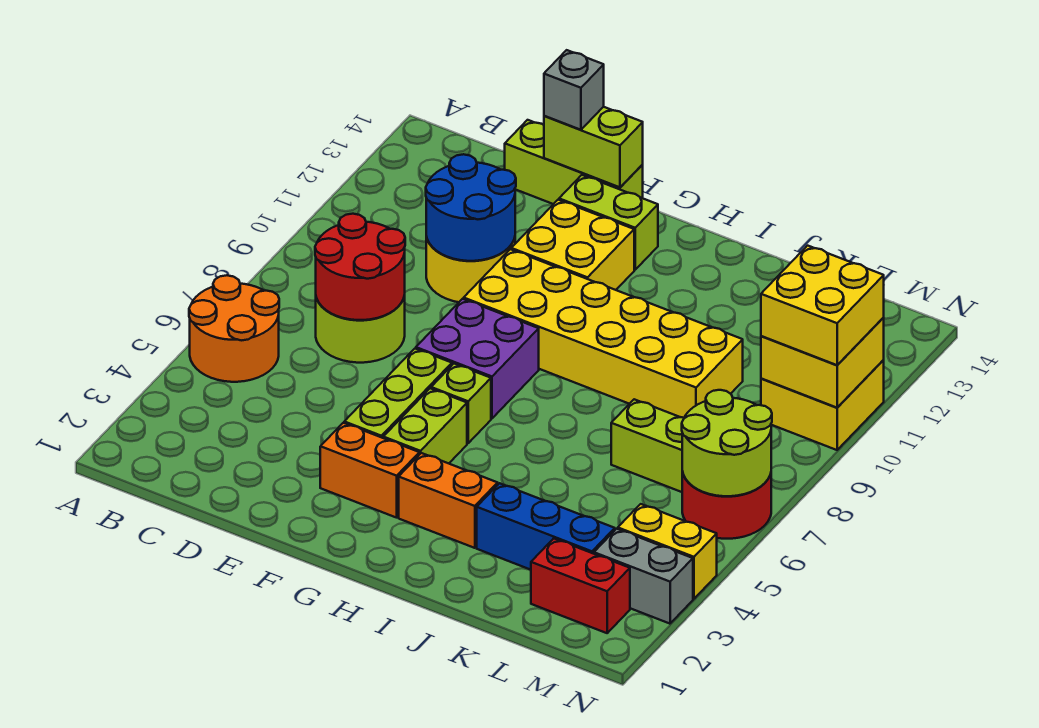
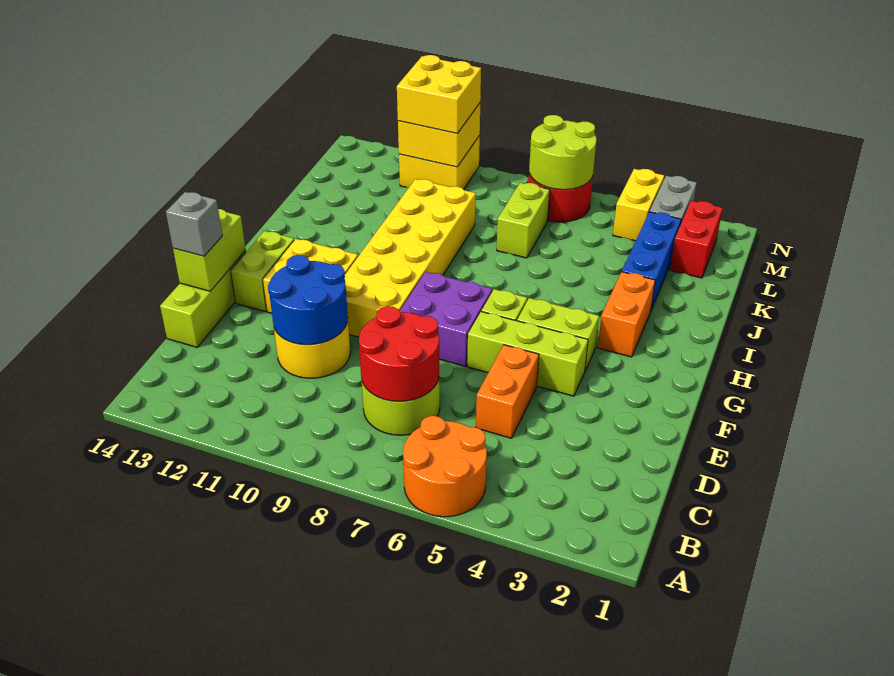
orange brick F3:G3 level 1 -> orange brick D5:E5 level 1

